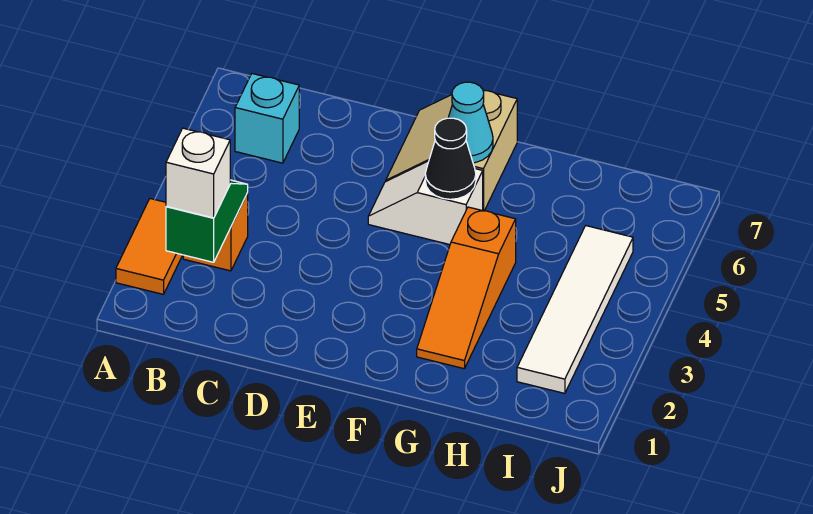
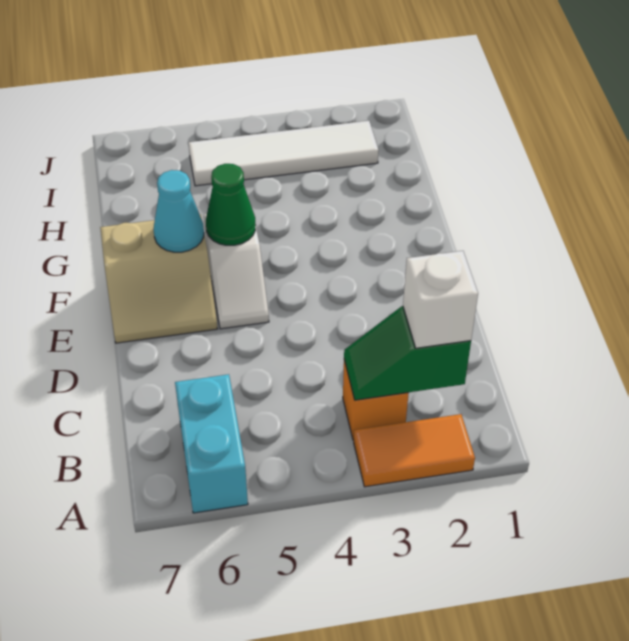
cyan brick B6 level 1 -> cyan brick A6:B6 level 1
black cone F5 level 2 -> green cone F5 level 2
orange slope G2:G4 level 1 top 4 -> none

